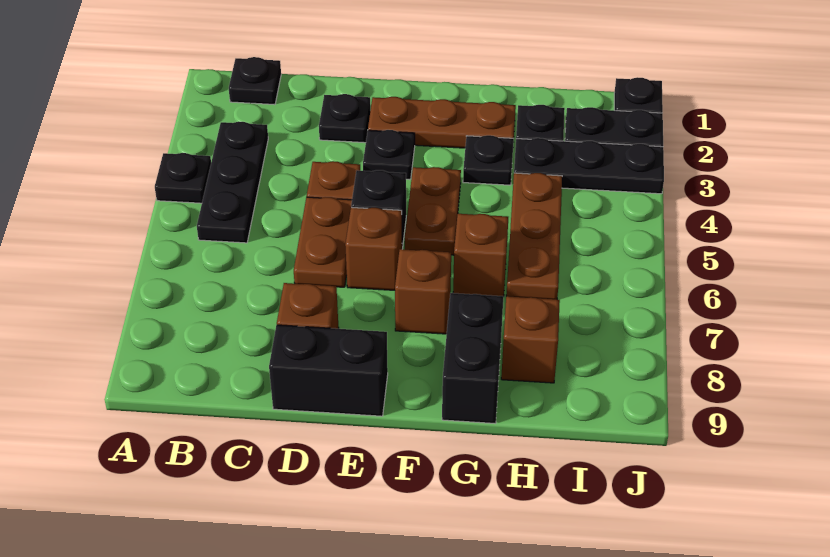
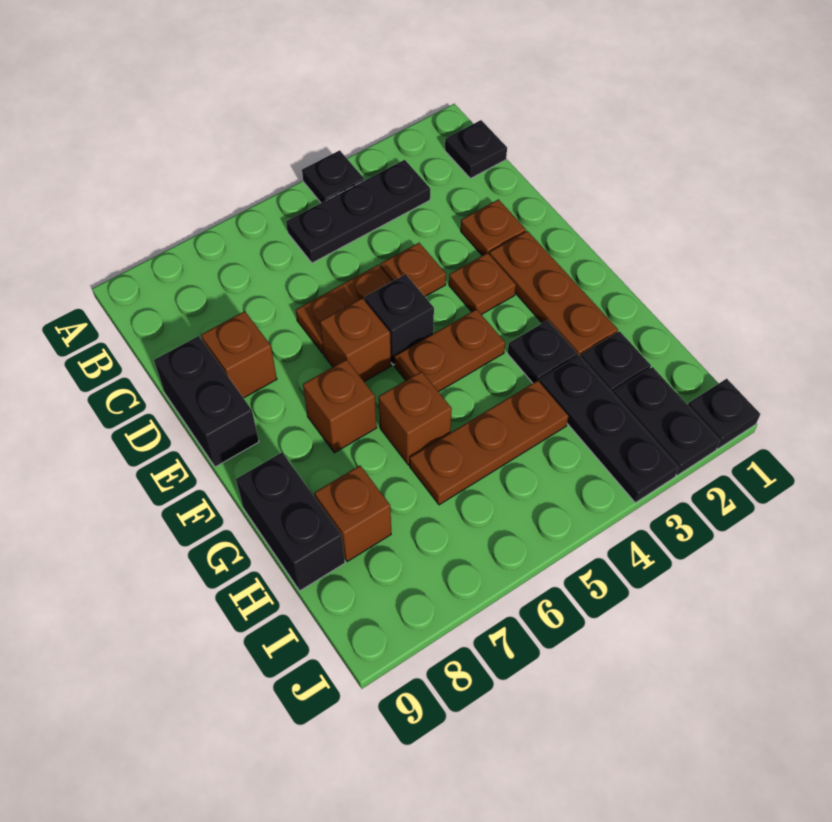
black plate D2 level 1 -> brown plate D2 level 1
black plate E3 level 1 -> brown plate E3 level 1
black brick G8:G9 level 1 -> black brick G9:H9 level 1

